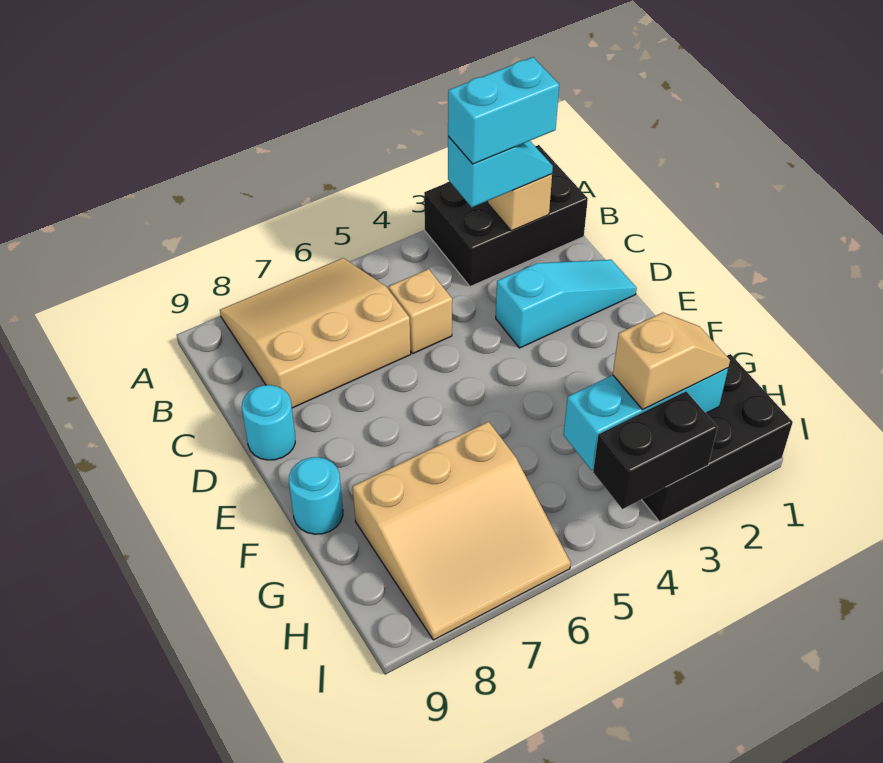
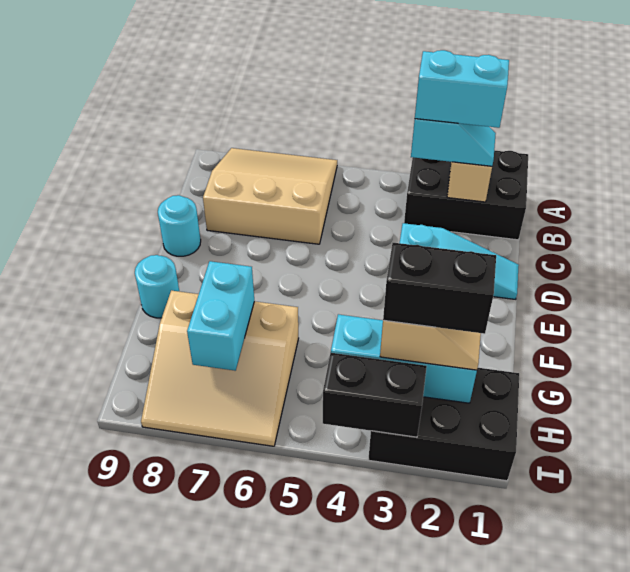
tan brick C5 level 1 -> none
none -> cyan brick G7:H7 level 2
none -> black brick H2:H3 level 4

